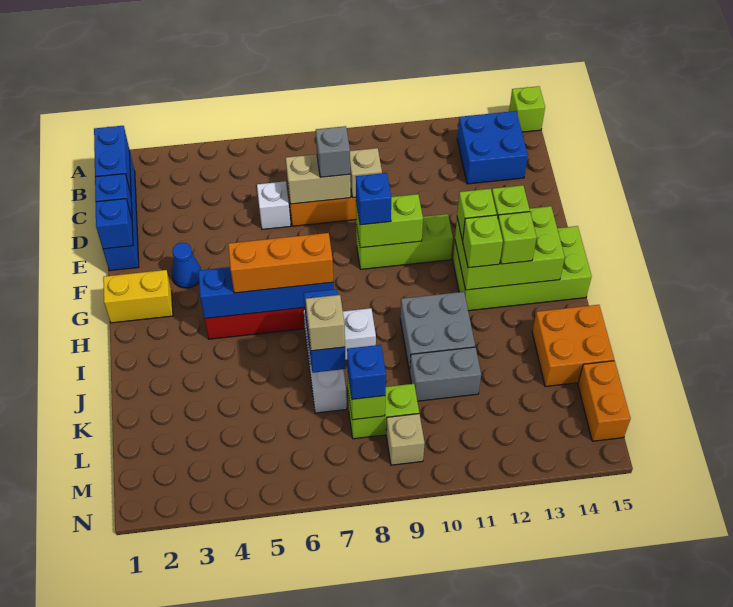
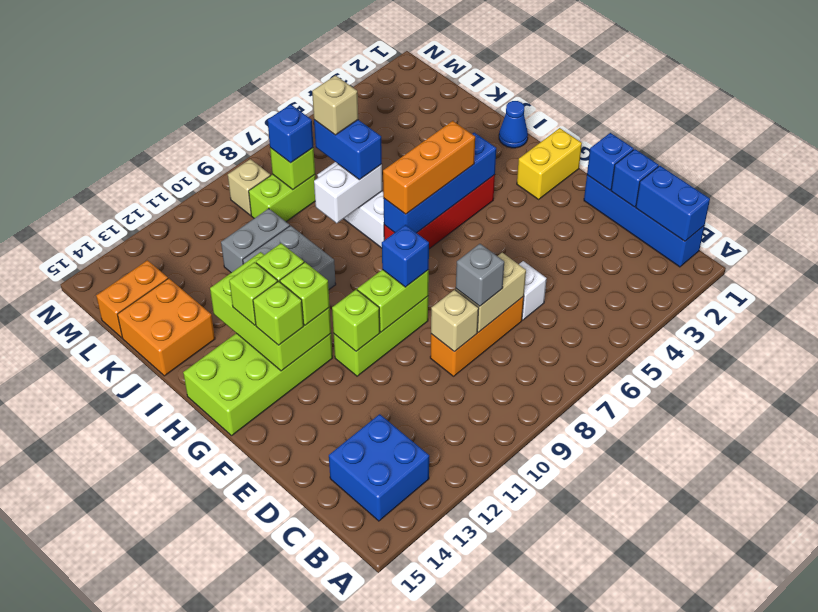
lime brick A15 level 1 -> lime brick F11 level 2
blue cone F3 level 1 -> blue cone I1 level 1
lime brick G12:H14 level 2 -> lime brick G12:I13 level 2
orange brick L15:M15 level 1 -> orange brick L14:L15 level 1

